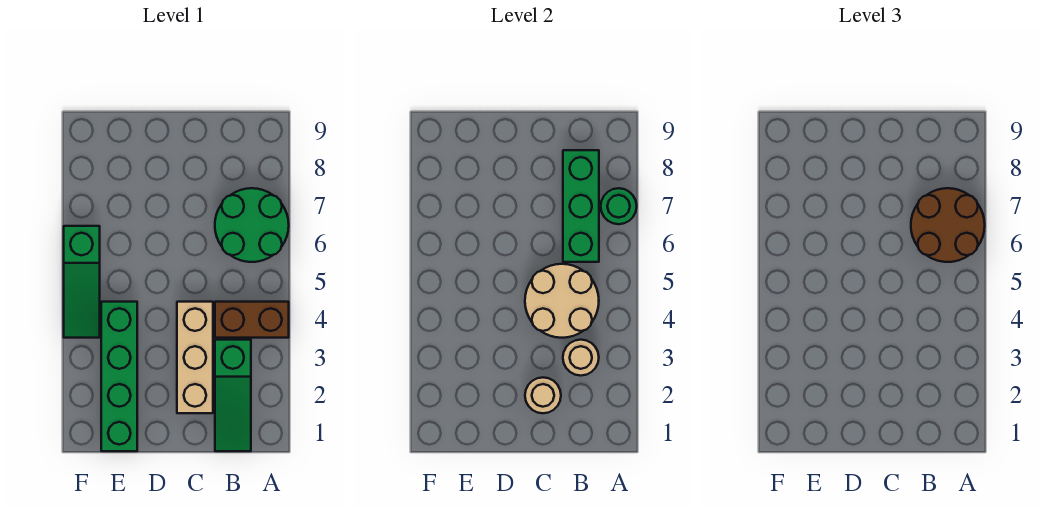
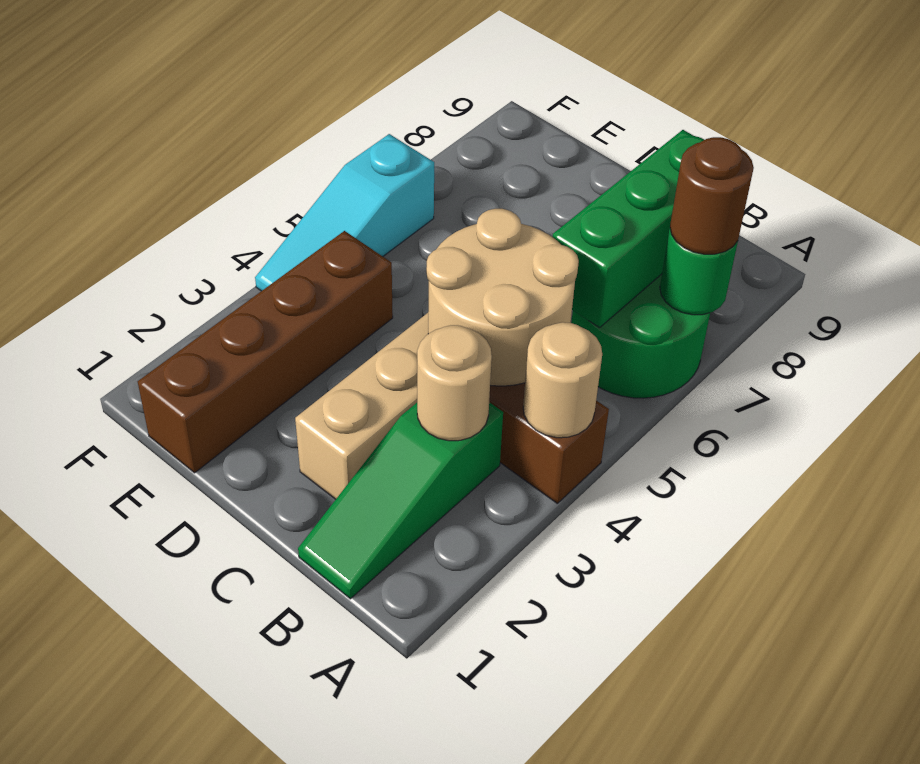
brown round brick A6:B7 level 3 -> brown round brick A7 level 3
tan round brick C2 level 2 -> tan round brick A4 level 2
green brick E1:E4 level 1 -> brown brick E1:E4 level 1
green slope F4:F6 level 1 top 6 -> cyan slope F4:F6 level 1 top 6

